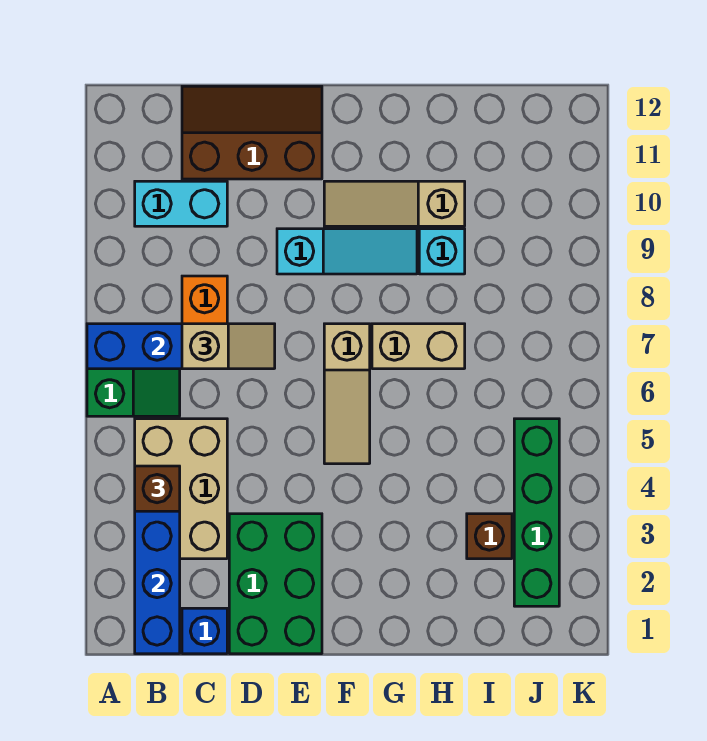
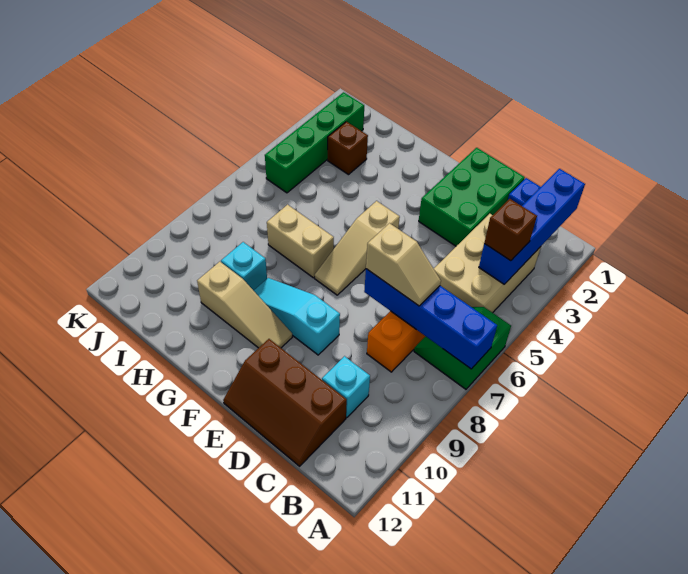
cyan brick B10:C10 level 1 -> cyan brick C10 level 1
tan slope C7:D7 level 3 top C -> tan slope C7:D7 level 3 top D
tan slope F5:F7 level 1 top 7 -> tan slope F5:F7 level 1 top 5

